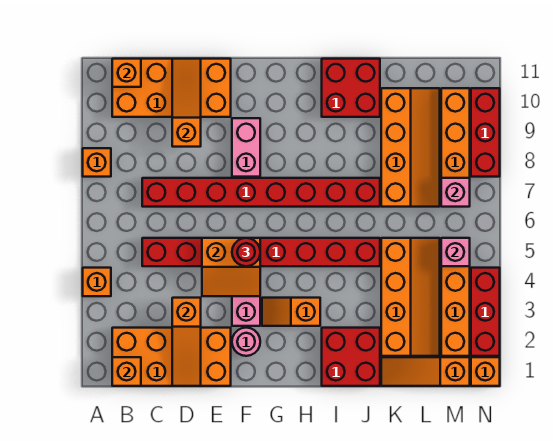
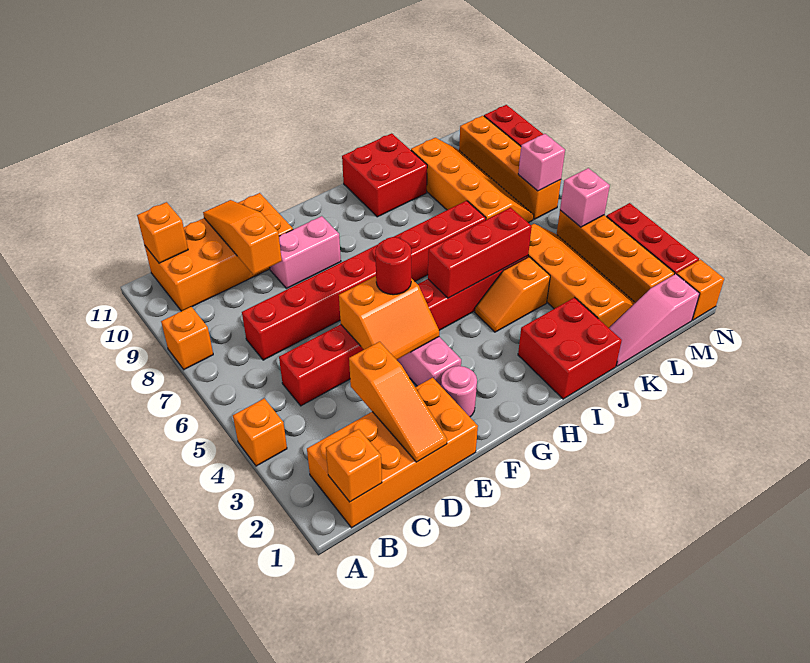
pink brick F8:F9 level 1 -> pink brick E9:F9 level 1
orange slope G3:H3 level 1 top H -> orange slope I4:J4 level 1 top J
none -> red brick H5:J5 level 2
orange slope K1:M1 level 1 top M -> pink slope K1:M1 level 1 top M

